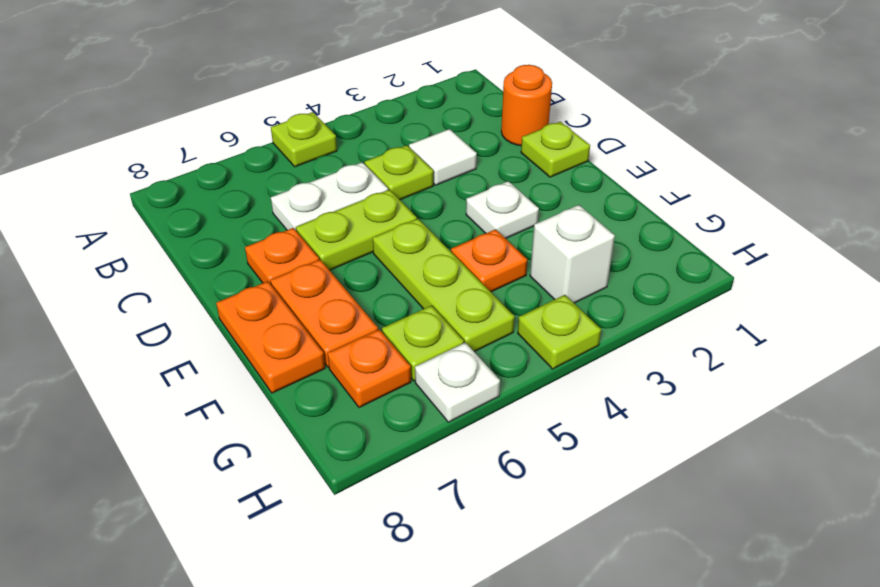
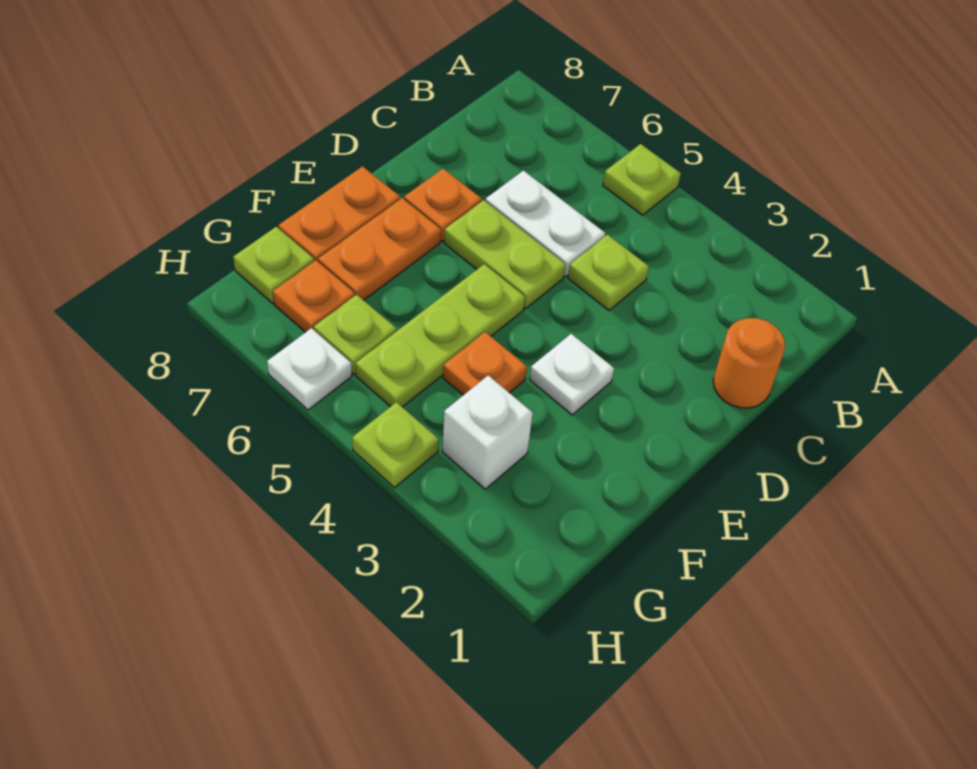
white tile C3 level 1 -> none
lime plate D1 level 1 -> lime plate G8 level 1

